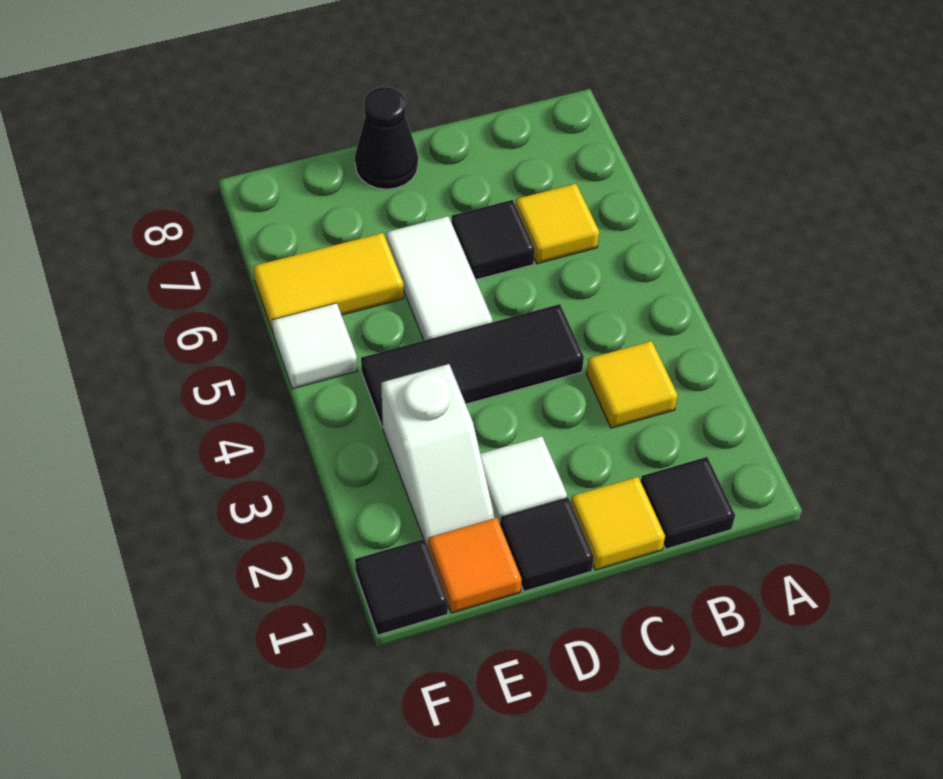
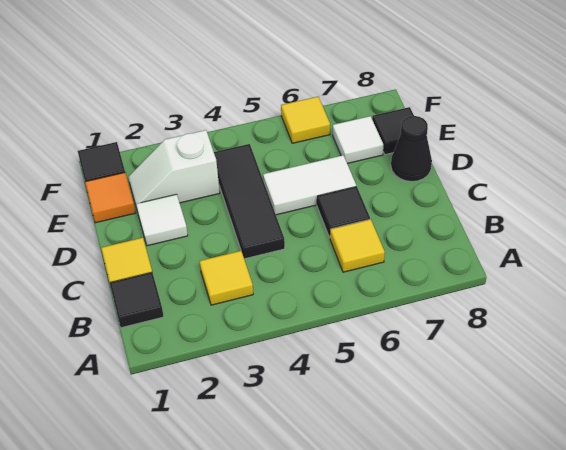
black tile D1 level 1 -> black tile E8 level 1
yellow tile E6:F6 level 1 -> yellow tile F6 level 1
white tile F5 level 1 -> white tile E7 level 1

